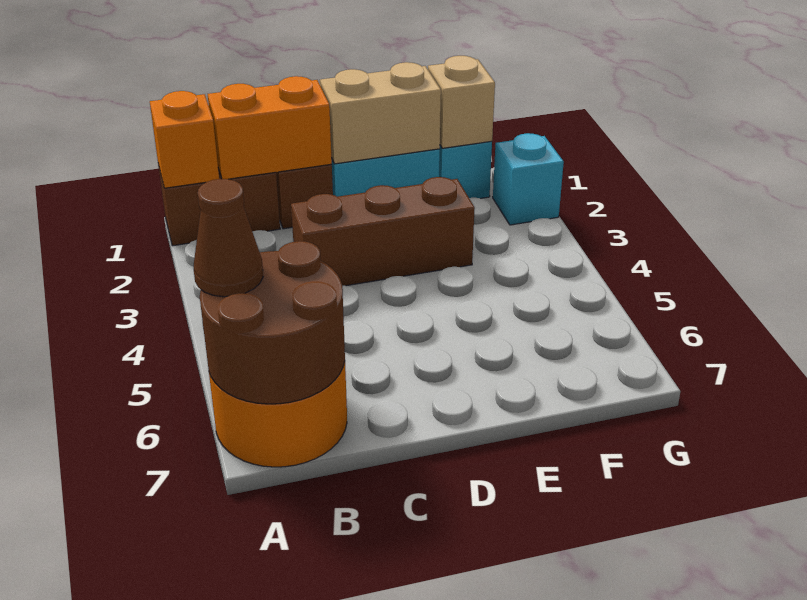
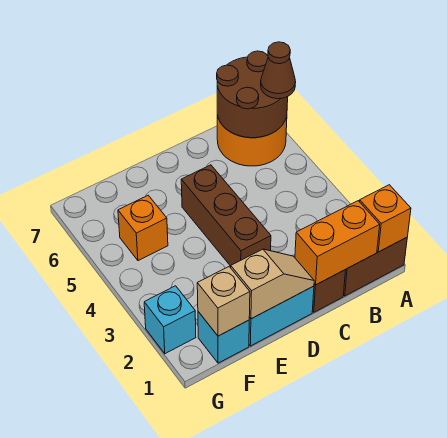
brown brick C3:E3 level 1 -> brown brick D3:D5 level 1
tan brick D1:E1 level 2 -> tan slope D1:E1 level 2 top E
none -> orange brick F5 level 1

